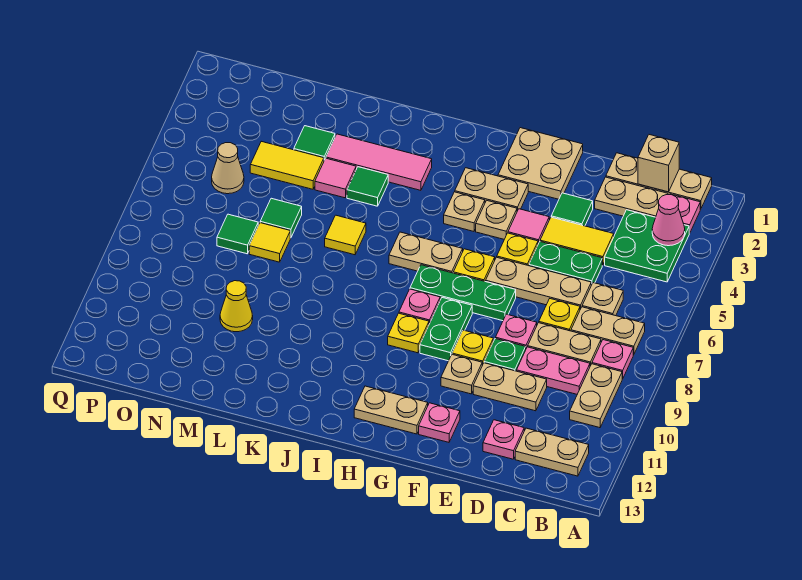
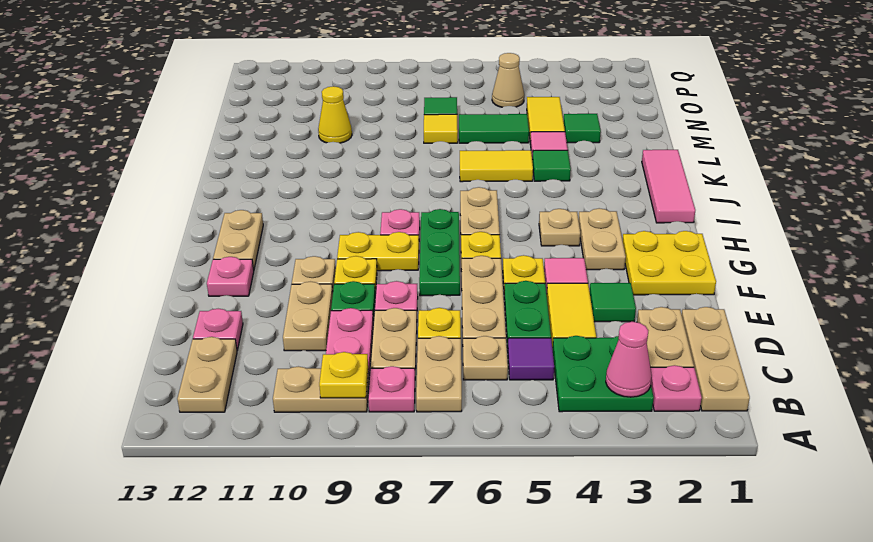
tan brick C1 level 2 -> none
none -> purple tile C5 level 1
tan plate F1:G2 level 1 -> yellow plate F1:G2 level 1
tan plate G4 level 1 -> none
green plate G8:G9 level 1 -> yellow plate G8:G9 level 1
yellow plate H9 level 1 -> yellow plate B9 level 2
pink tile J3:L3 level 1 -> pink tile I1:K1 level 1
yellow tile K6 level 1 -> yellow tile K5:K6 level 1
green tile M6 level 1 -> green tile M5:M6 level 1

